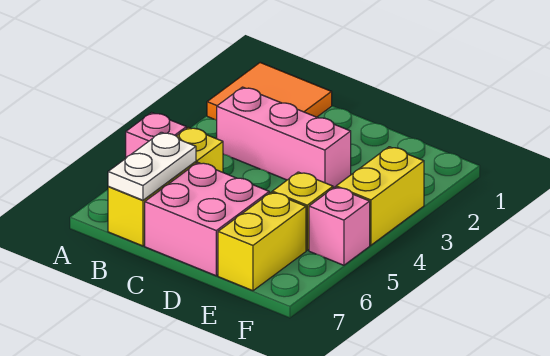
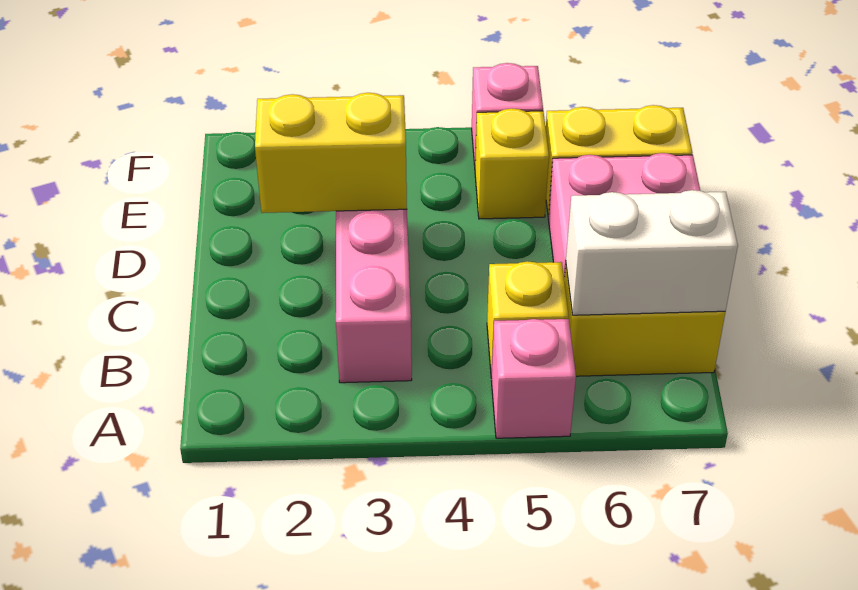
orange tile A1:B2 level 1 -> none
white plate B6:B7 level 2 -> white brick B6:B7 level 2
yellow brick F3:F4 level 1 -> yellow brick D2:D3 level 2

